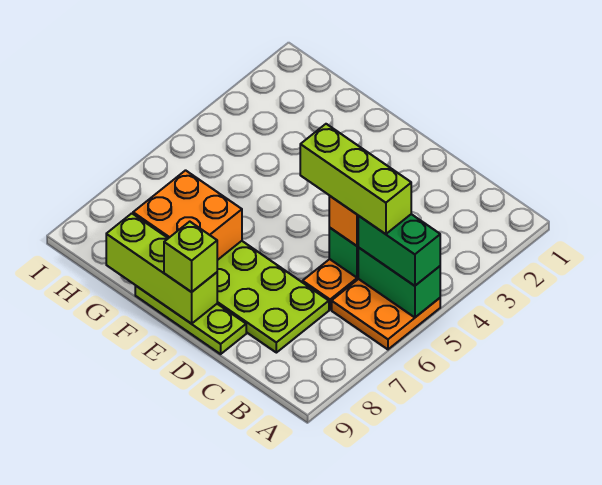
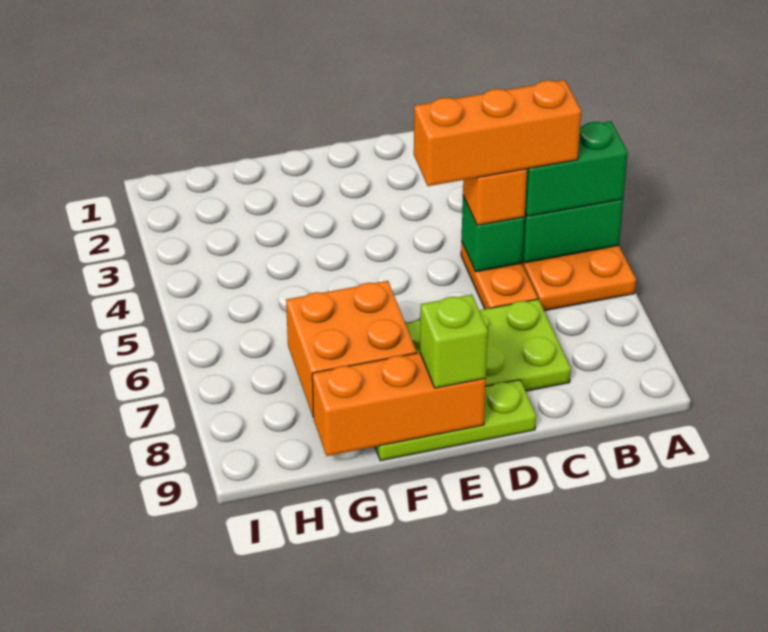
lime brick B5:D5 level 4 -> orange brick B5:D5 level 4
lime brick E9:G9 level 2 -> orange brick E9:G9 level 2

